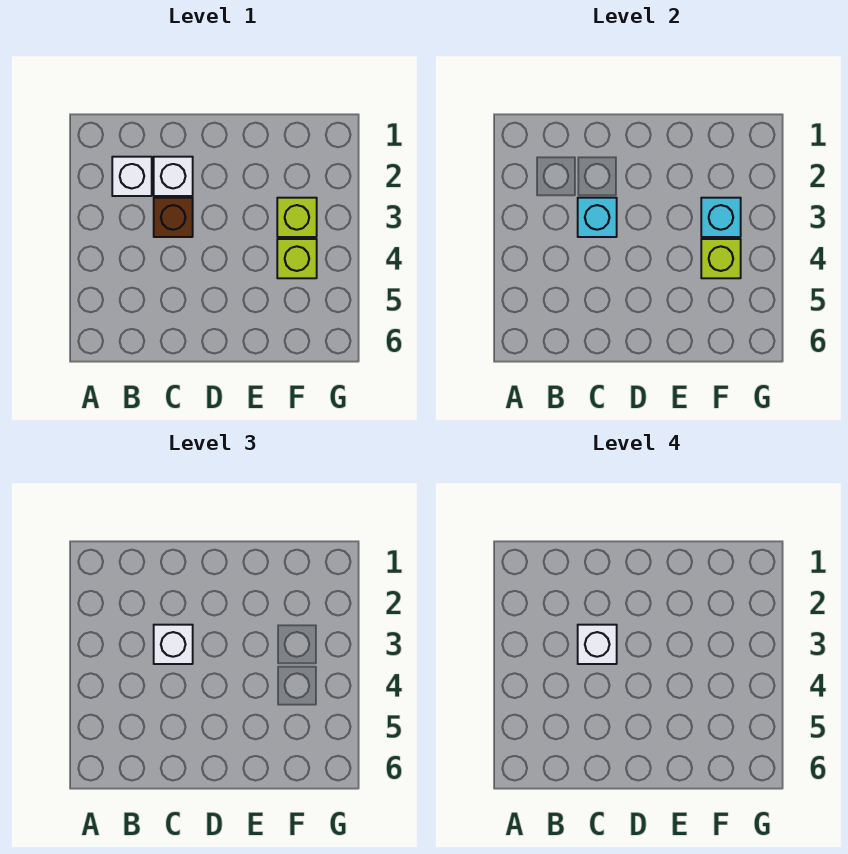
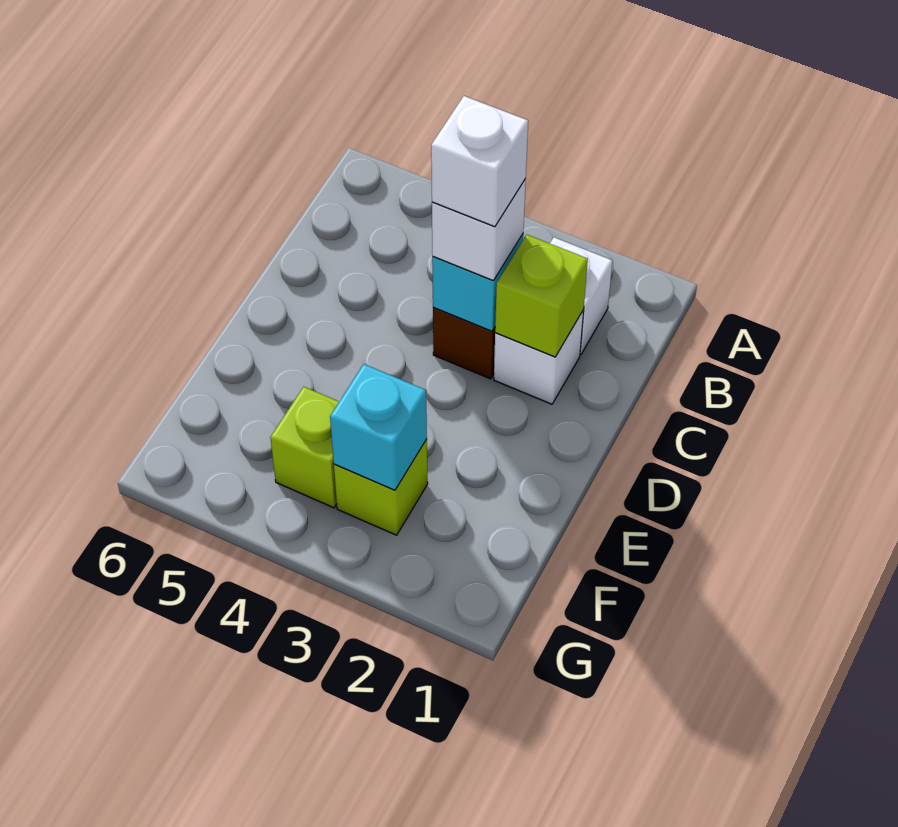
lime brick F4 level 2 -> lime brick C2 level 2

